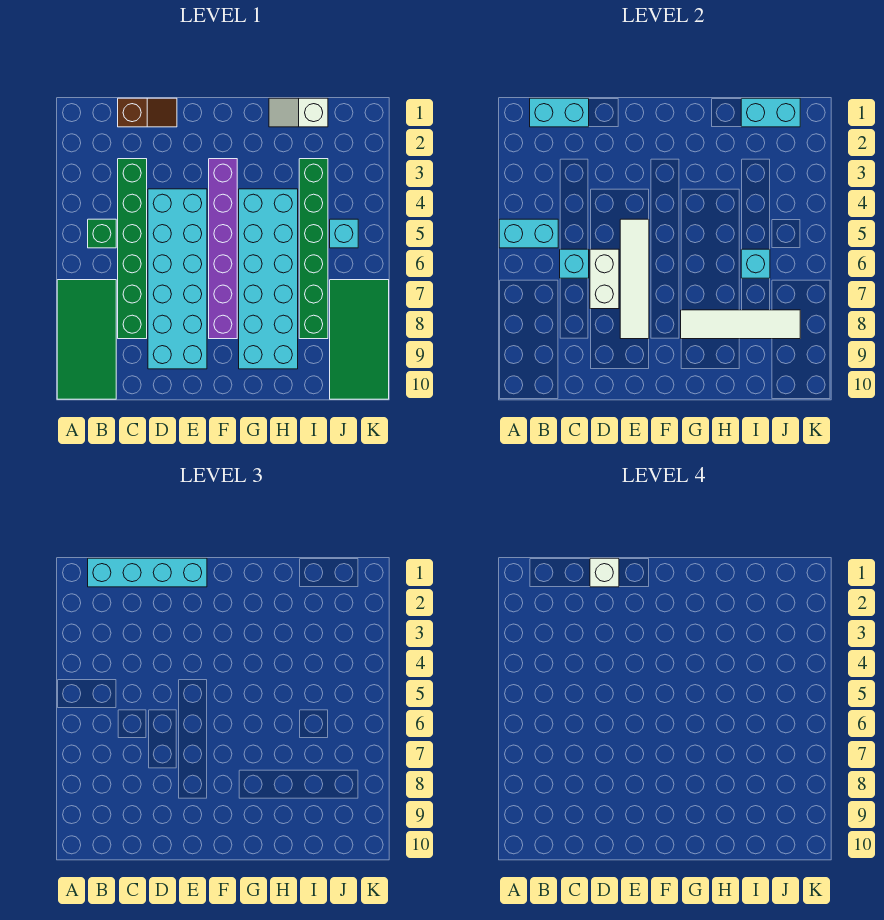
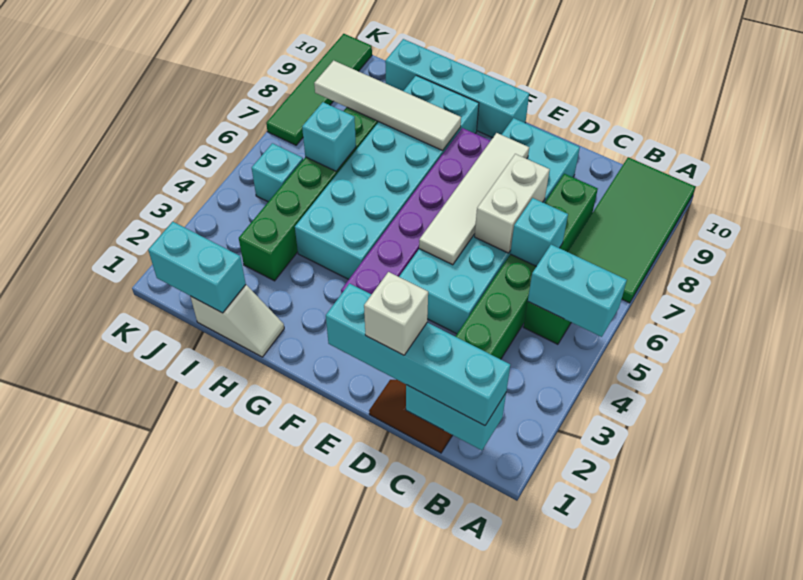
none -> cyan brick F10:I10 level 1
green tile J7:K10 level 1 -> green tile K7:K10 level 1

